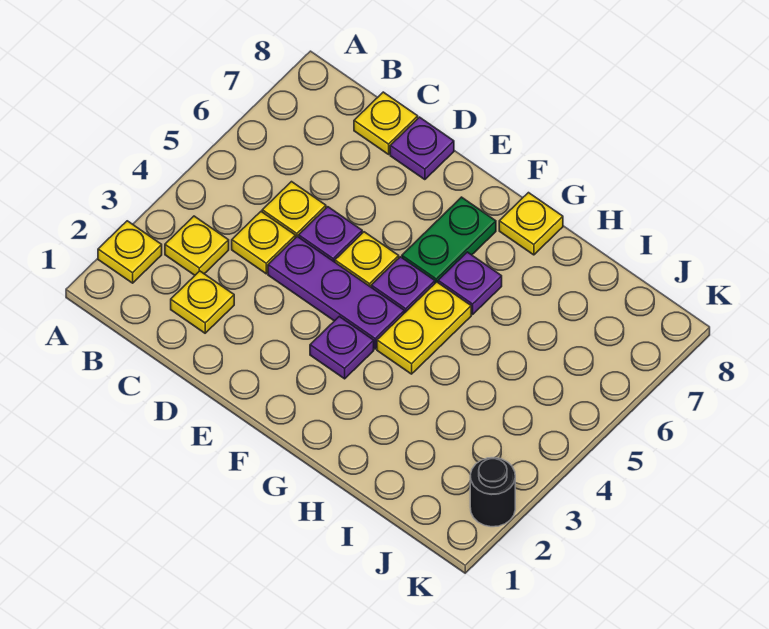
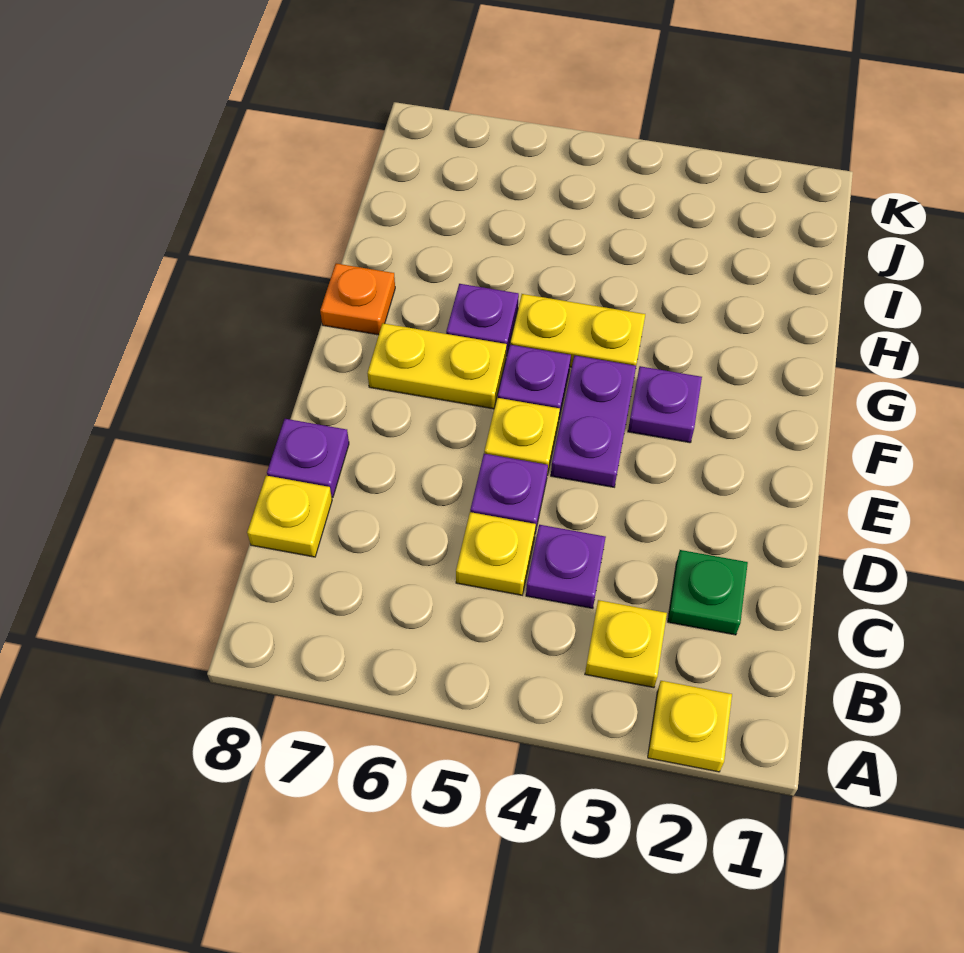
yellow plate C2 level 1 -> green plate C2 level 1
yellow plate C4 level 1 -> purple plate C4 level 1
purple plate D4:F4 level 1 -> purple plate E4:F4 level 1
green plate F6:F7 level 1 -> yellow plate F6:F7 level 1
yellow plate G8 level 1 -> orange plate G8 level 1
black round brick K2 level 1 -> none

